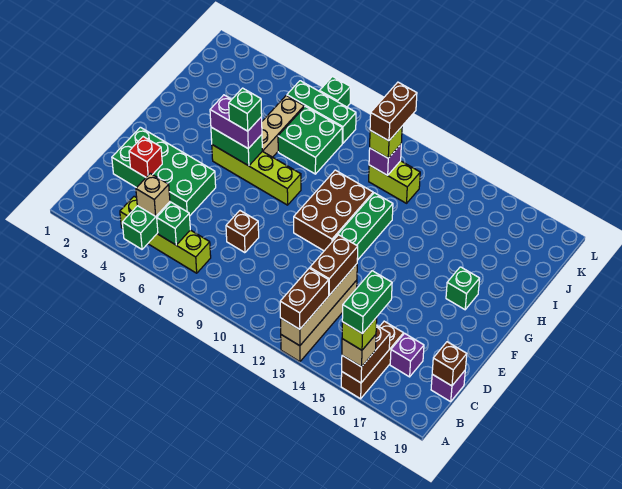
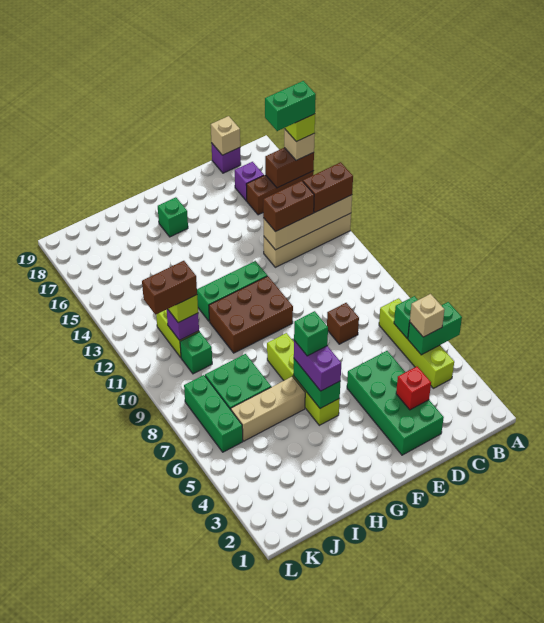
brown brick C19 level 2 -> tan brick C19 level 2
green brick L7 level 1 -> green brick J10 level 1

